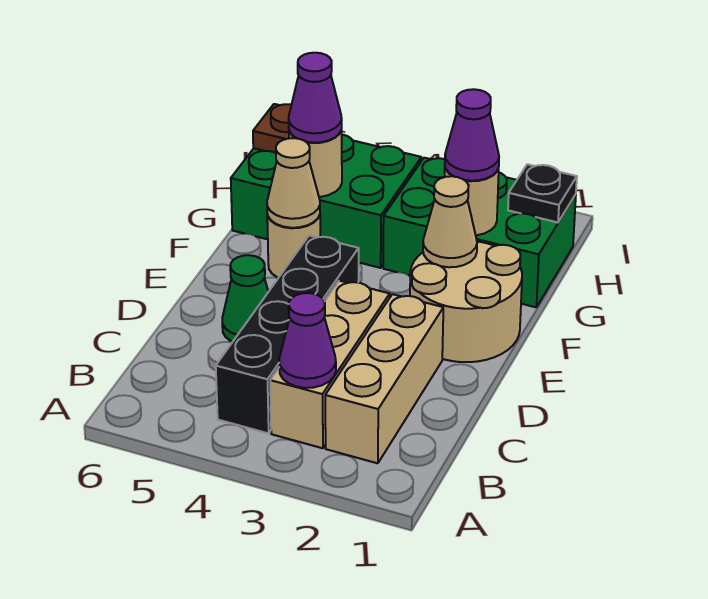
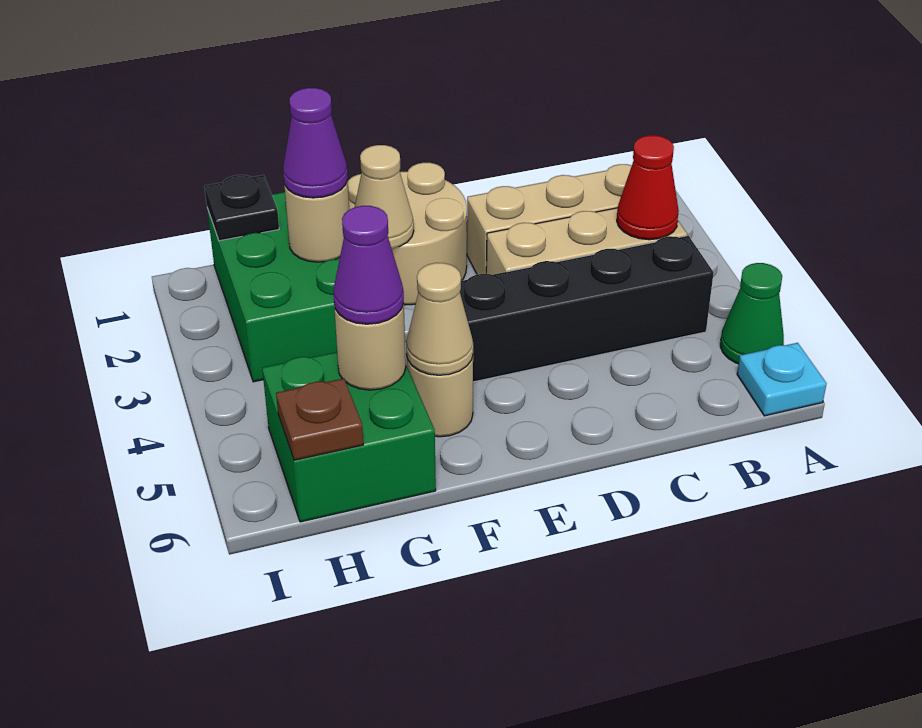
none -> cyan plate A6 level 1
purple cone B3 level 2 -> red cone B3 level 2
green cone D5 level 1 -> green cone A5 level 1
green brick G4:H6 level 1 -> green brick G5:H6 level 1

